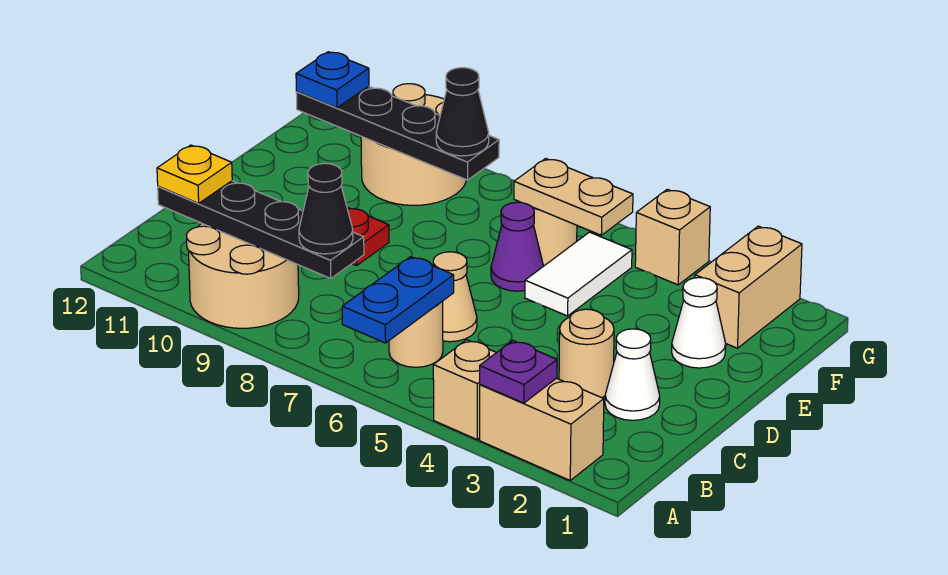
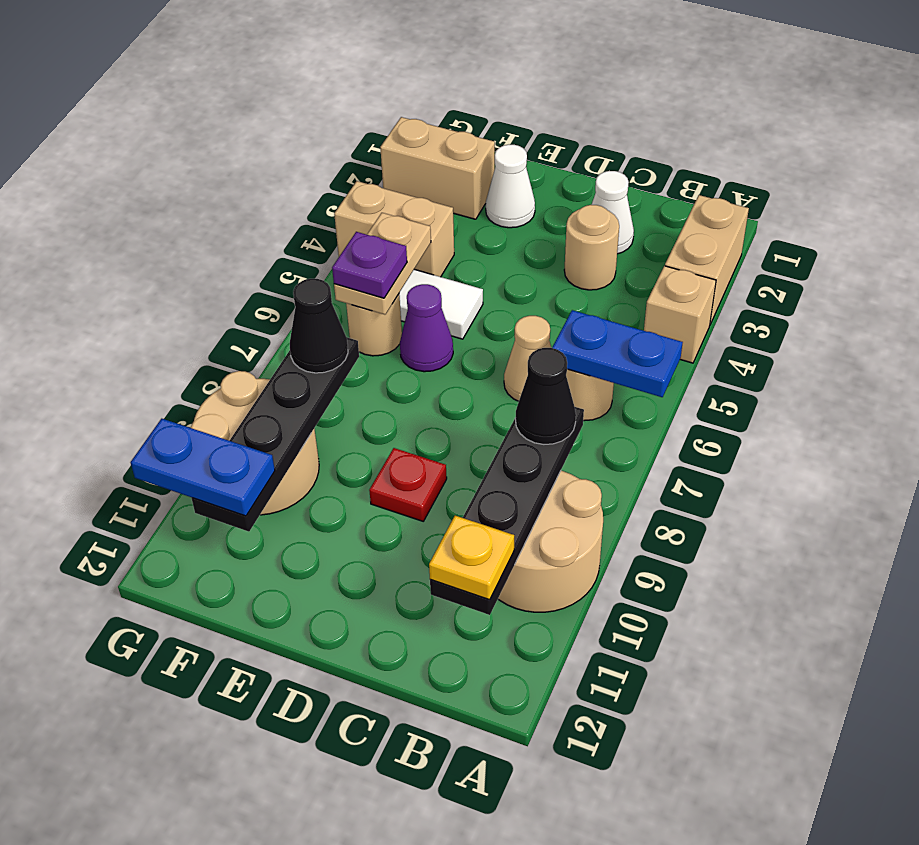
purple plate A3 level 2 -> purple plate F6 level 3
blue plate F11 level 3 -> blue plate F11:G11 level 3
tan brick G4 level 1 -> tan brick F4:G4 level 1

